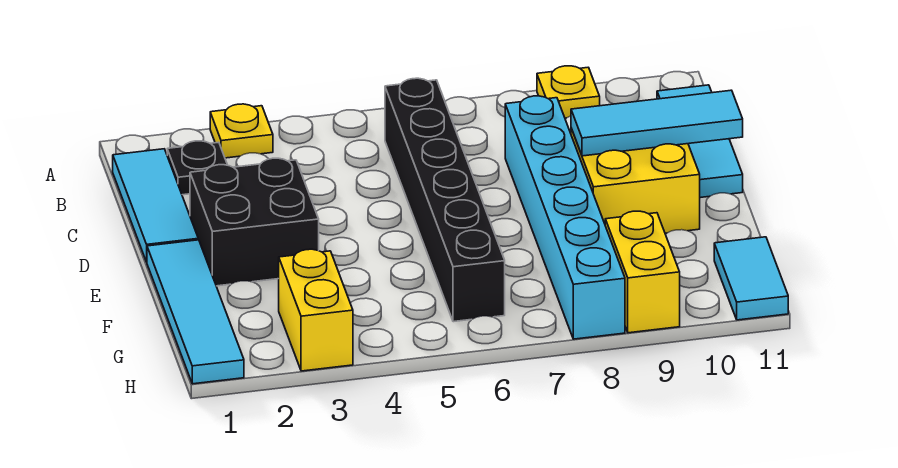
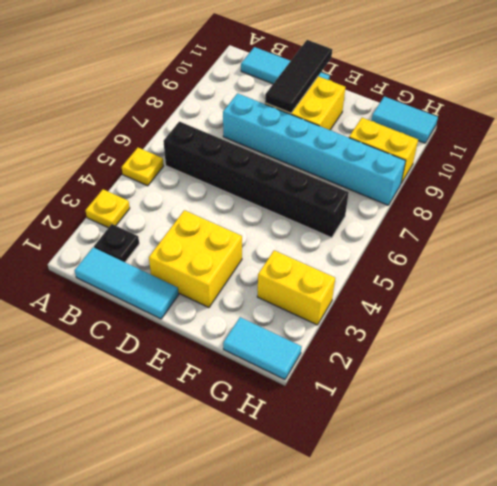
yellow plate A9 level 1 -> yellow plate A5 level 1
black brick D2:E3 level 1 -> yellow brick D2:E3 level 1
cyan tile D9:D11 level 2 -> black tile D9:D11 level 2
cyan tile E1:H1 level 1 -> cyan tile G1:H1 level 1

